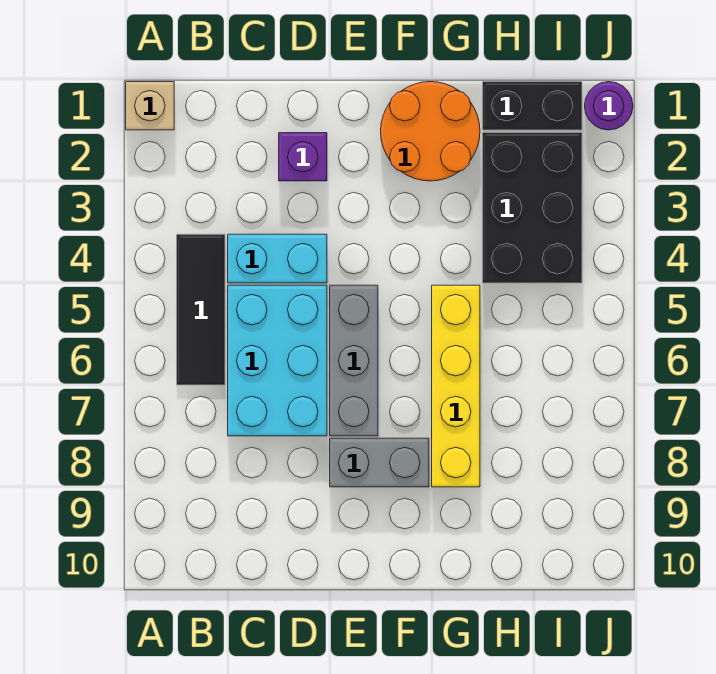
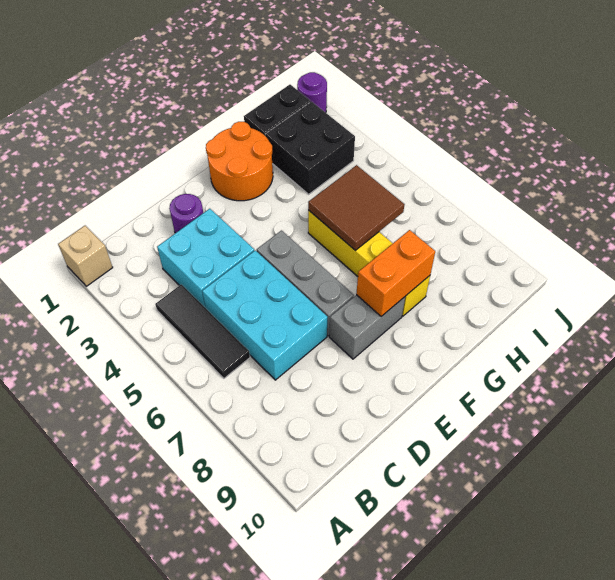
cyan brick C4:D4 level 1 -> cyan brick C3:D4 level 1
purple brick D2 level 1 -> purple round brick D2 level 1
none -> orange brick F8:G8 level 2
none -> brown tile G5:H6 level 2
black brick H2:I4 level 1 -> black brick H2:I3 level 1

